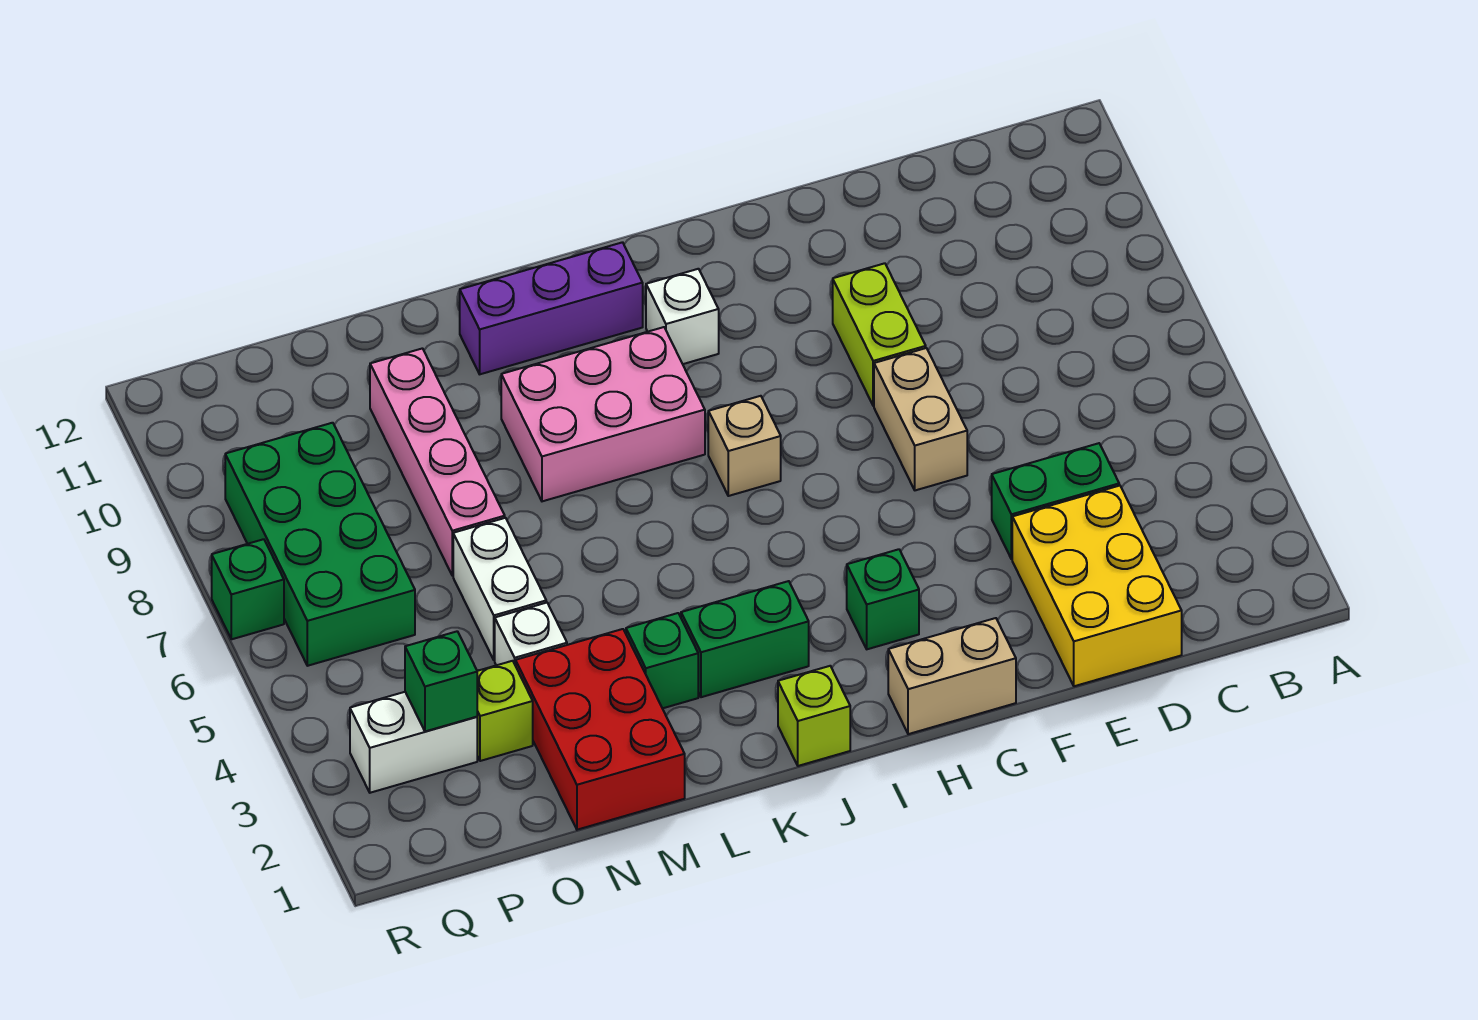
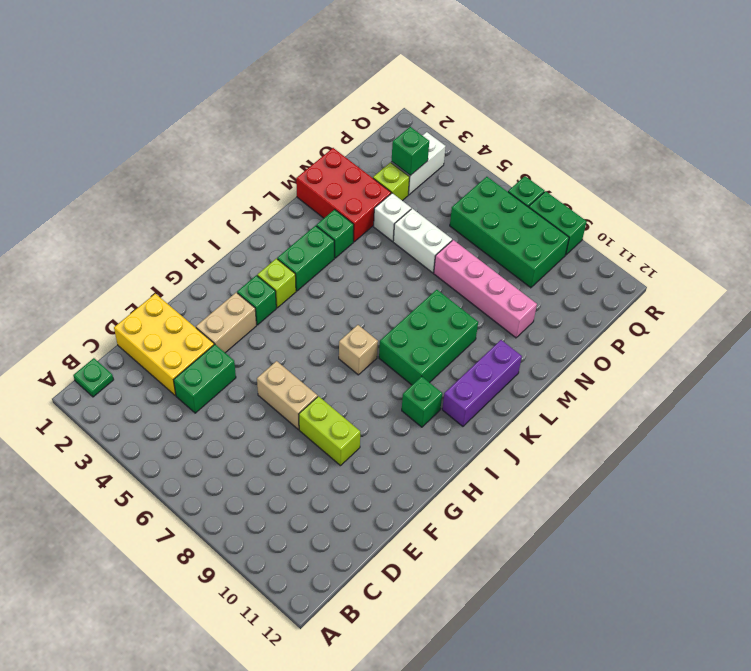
none -> green plate B1 level 1
tan brick G1:H1 level 1 -> tan brick F3:G3 level 1
white brick I10 level 1 -> green brick I10 level 1
lime brick J1 level 1 -> lime brick I3 level 1
pink brick J8:L9 level 1 -> green brick J8:L9 level 1
none -> green brick R8:R9 level 1

